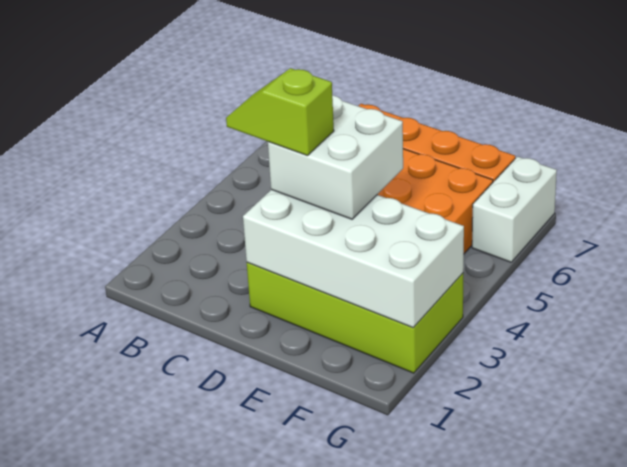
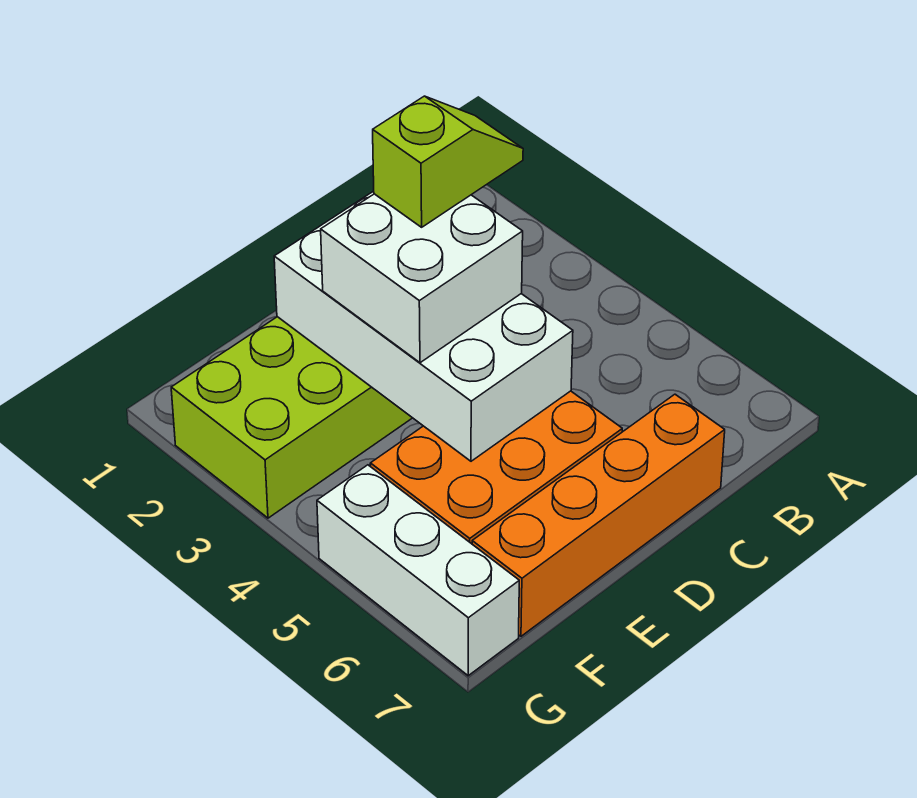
white brick D2:G3 level 2 -> white brick D2:E5 level 2
white brick G6:G7 level 1 -> white brick G5:G7 level 1

